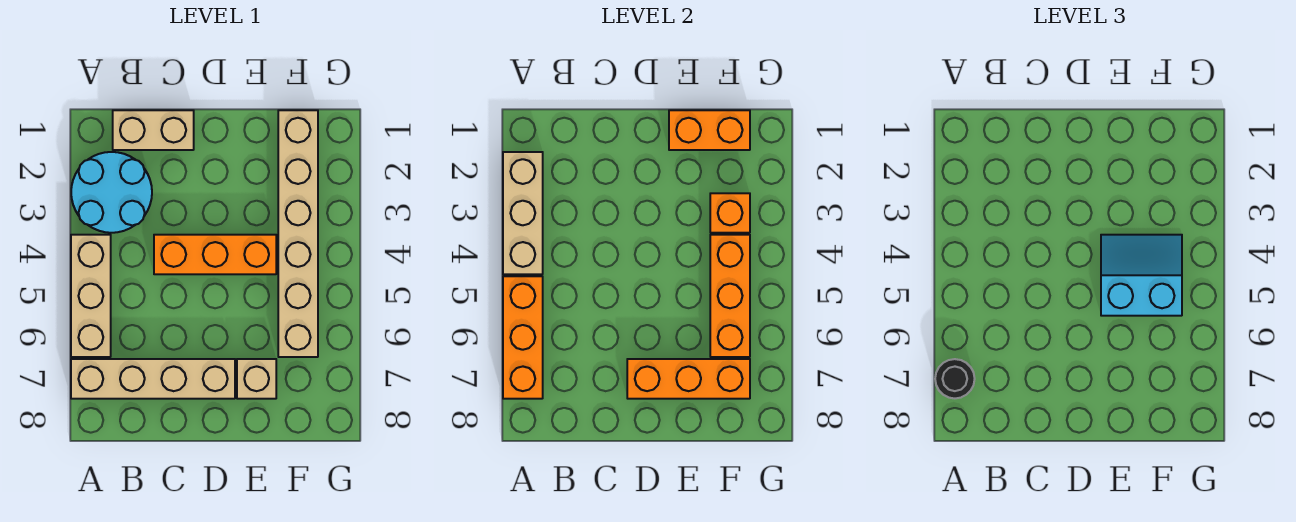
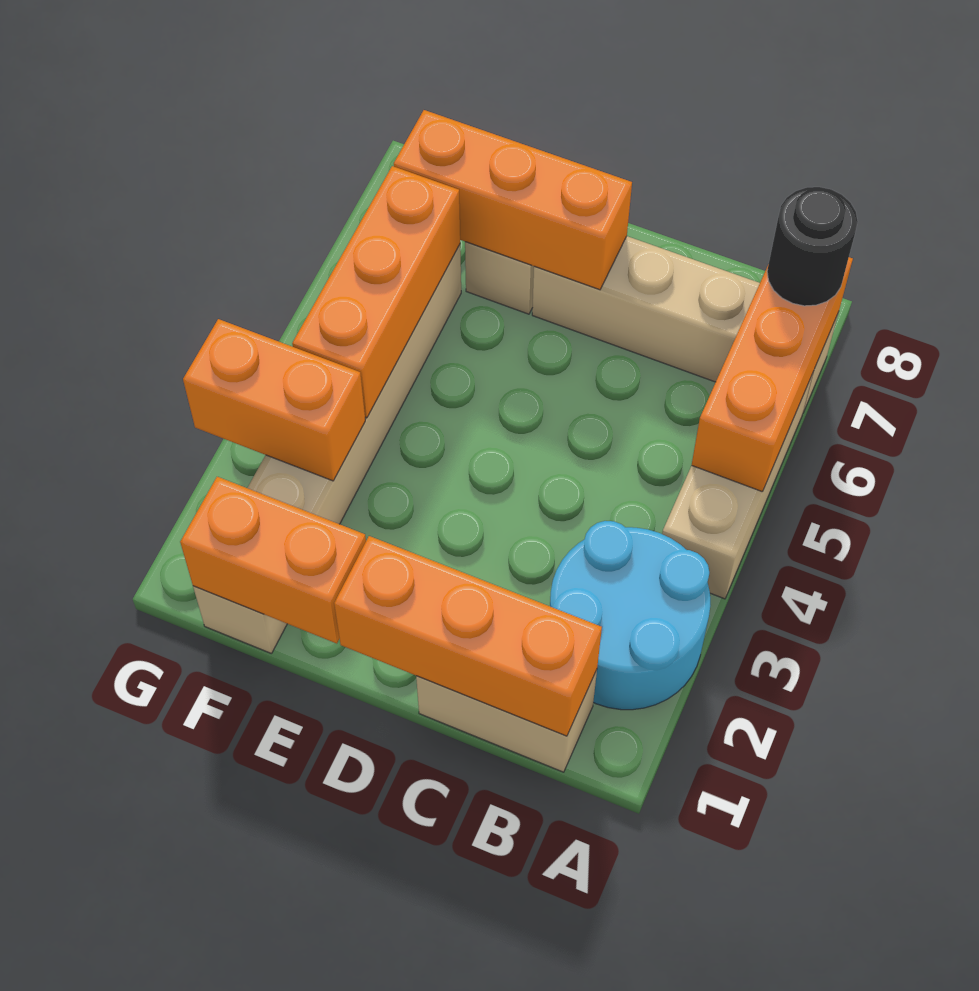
tan brick A2:A4 level 2 -> none
orange brick C4:E4 level 1 -> orange brick B1:D1 level 2
cyan slope E4:F5 level 3 top 5 -> none
orange brick F3 level 2 -> orange brick F3:G3 level 2

